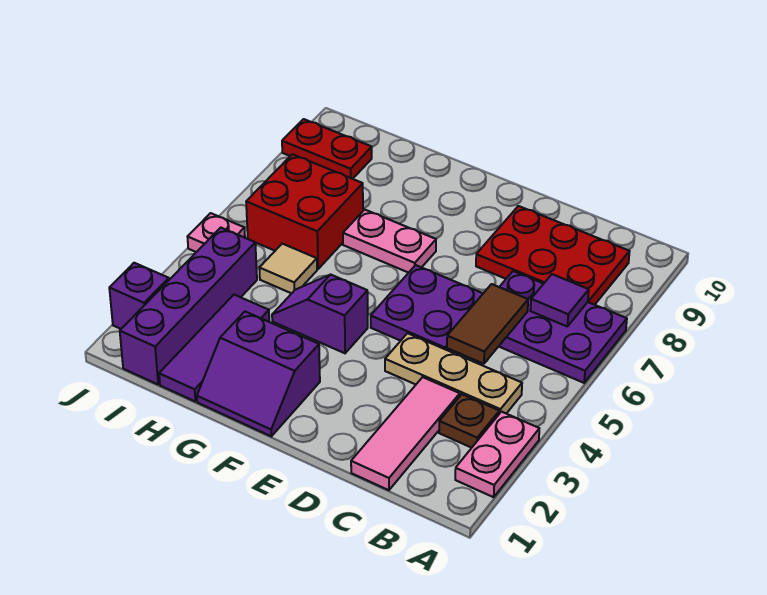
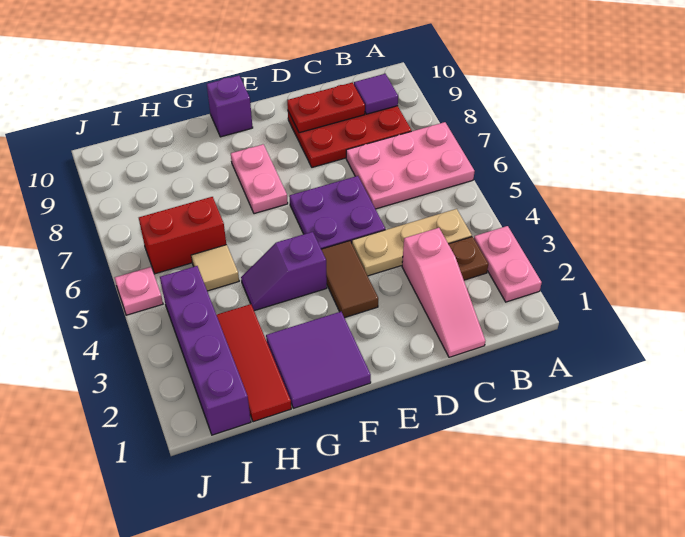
purple plate A6:C7 level 1 -> pink plate A6:C7 level 1
purple tile B7 level 2 -> purple tile B9 level 2
pink tile C1:C3 level 1 -> pink slope C1:C3 level 1 top 3
brown tile C5:C6 level 2 -> brown tile E3:E4 level 1
purple slope F1:G2 level 1 top 2 -> purple tile F1:G2 level 1
pink plate F7:G7 level 1 -> pink plate F7:F8 level 1
purple tile H1:H3 level 1 -> red tile H1:H3 level 1
red brick H6:I7 level 1 -> red brick H6:I6 level 1
red plate I9:J9 level 1 -> red plate C9:D9 level 2
purple brick J2 level 1 -> purple brick F10 level 1

